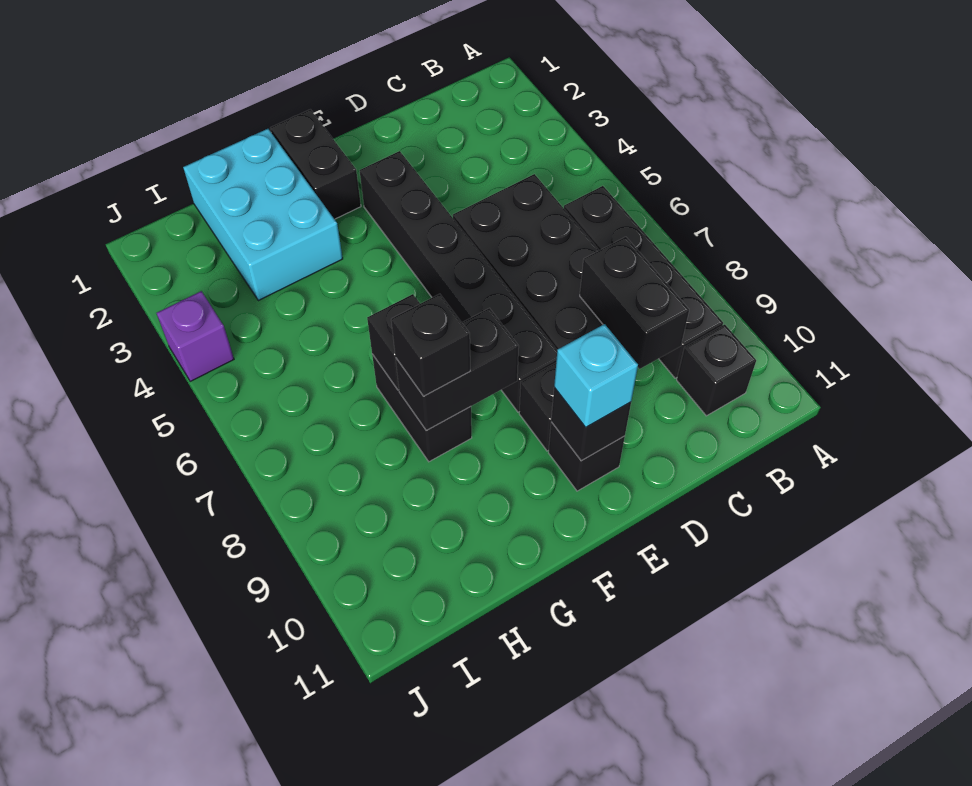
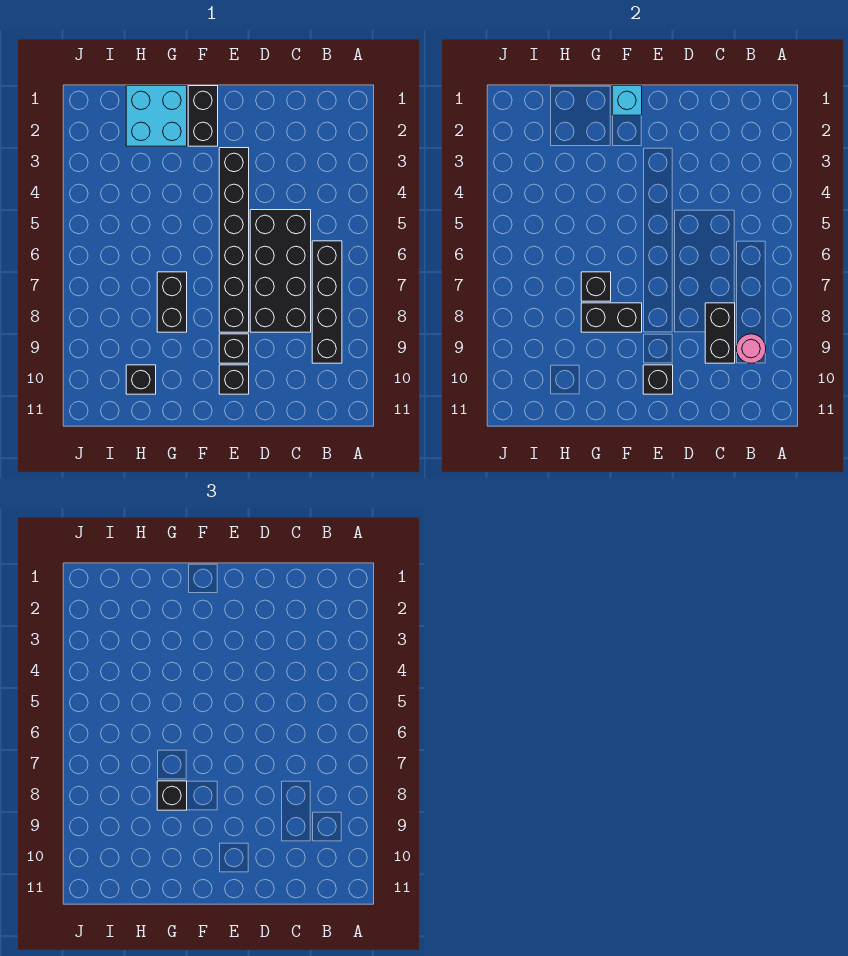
none -> pink round brick B9 level 2
black brick B10 level 1 -> black brick H10 level 1
cyan brick E10 level 3 -> cyan brick F1 level 2
cyan brick G1:H3 level 1 -> cyan brick G1:H2 level 1
purple brick J4 level 1 -> none

